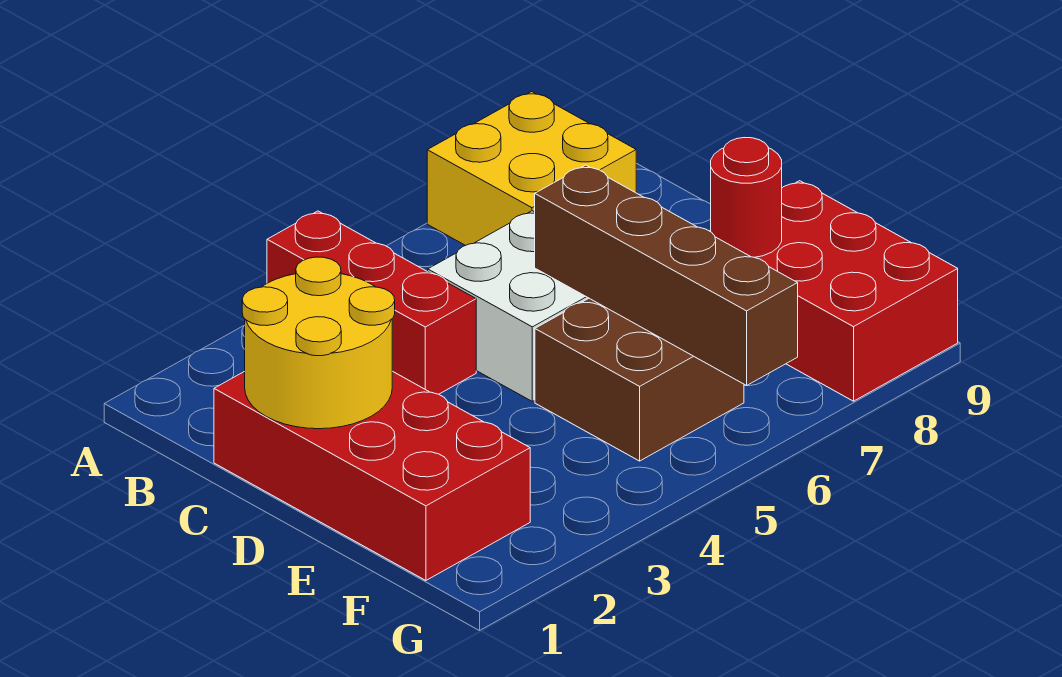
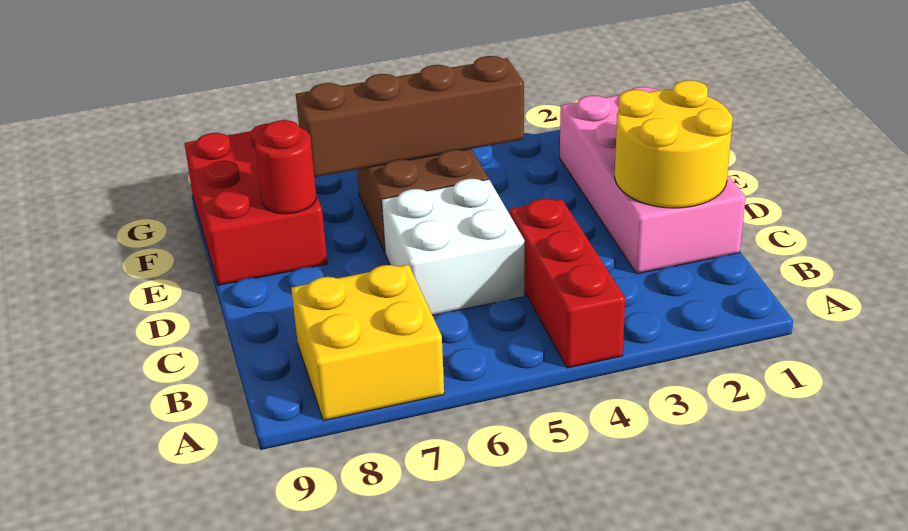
red brick C1:F2 level 1 -> pink brick C1:F2 level 1
brown brick D6:G6 level 2 -> brown brick F4:F7 level 2

